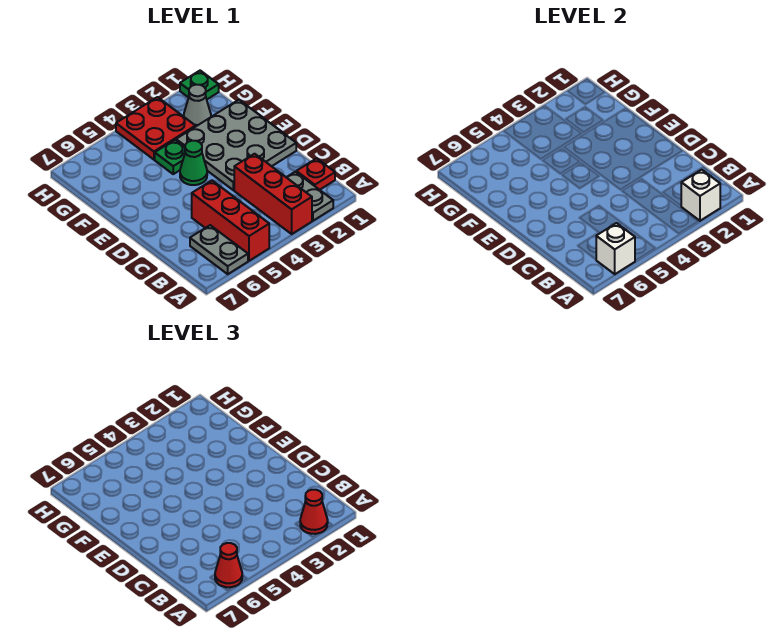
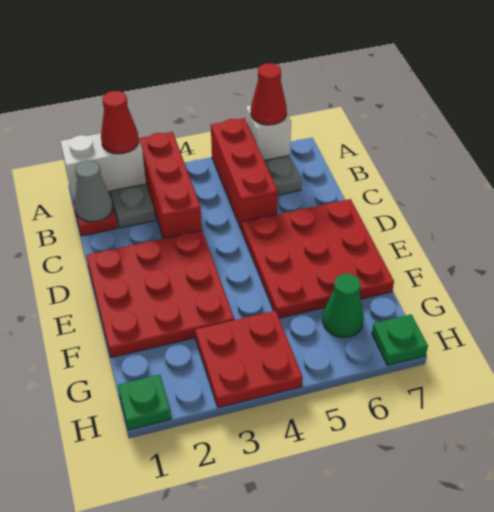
white brick A2 level 2 -> white brick A1:A2 level 2
grey plate D1:F3 level 1 -> red plate D1:F3 level 1
none -> red plate D5:F7 level 1
green cone E4 level 1 -> green cone G6 level 1
green plate F4 level 1 -> green plate H7 level 1
grey cone G2 level 1 -> grey cone B1 level 2

